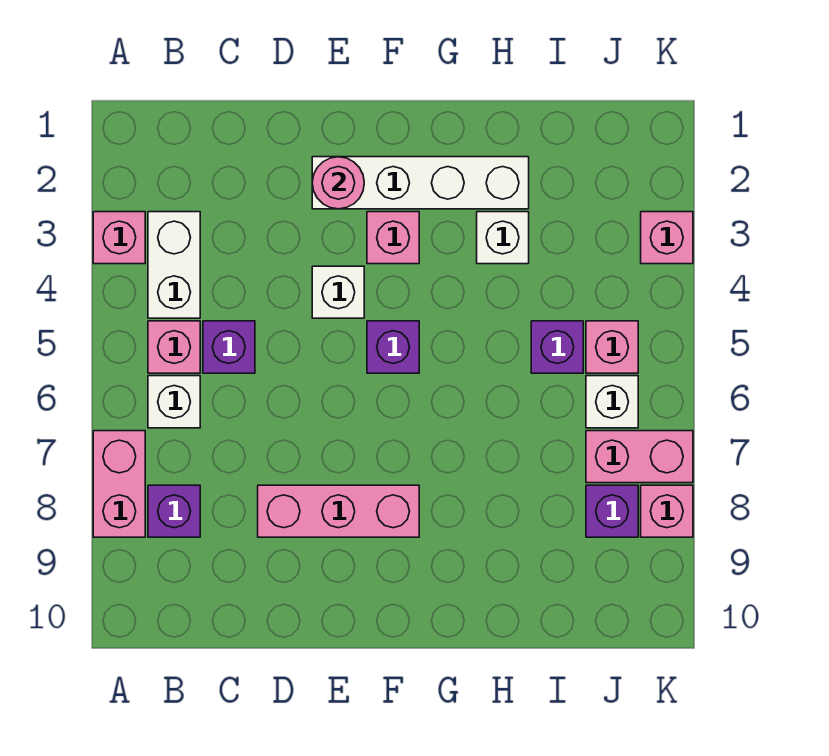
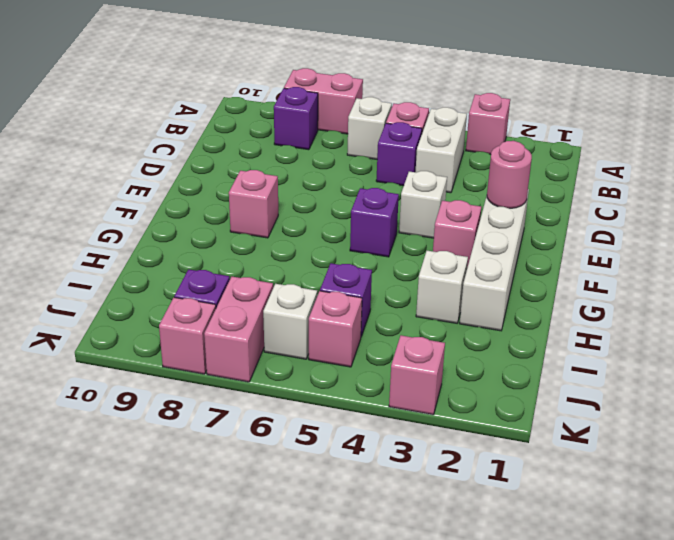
white brick B3:B4 level 1 -> white brick B4:C4 level 1
pink brick D8:F8 level 1 -> pink brick F8 level 1

